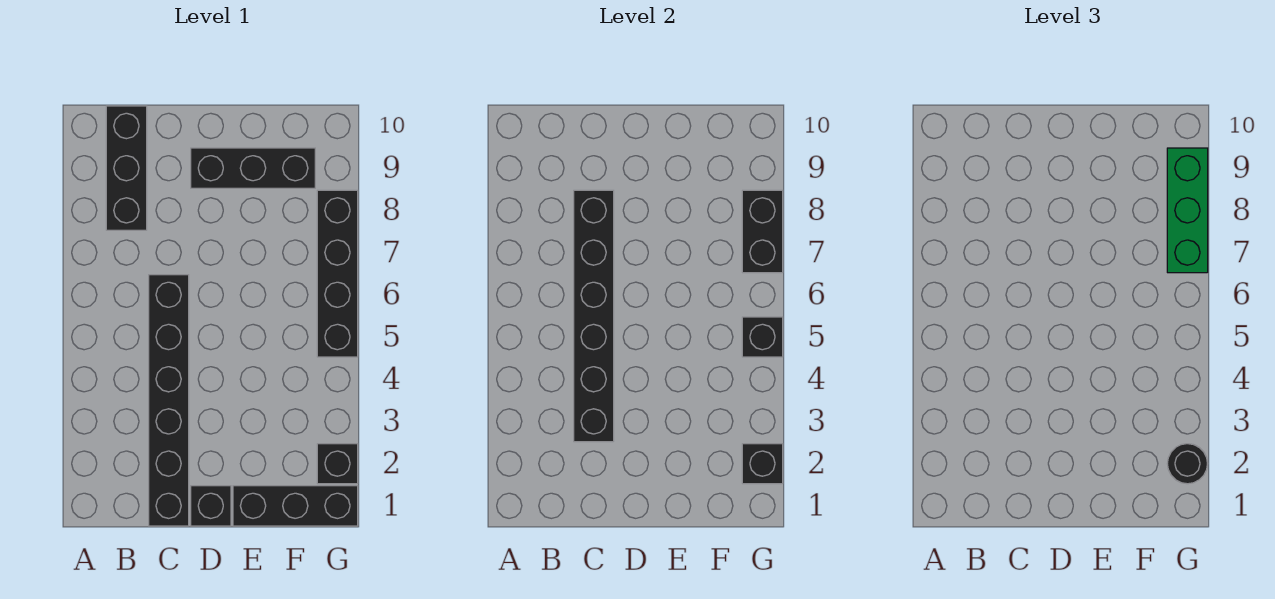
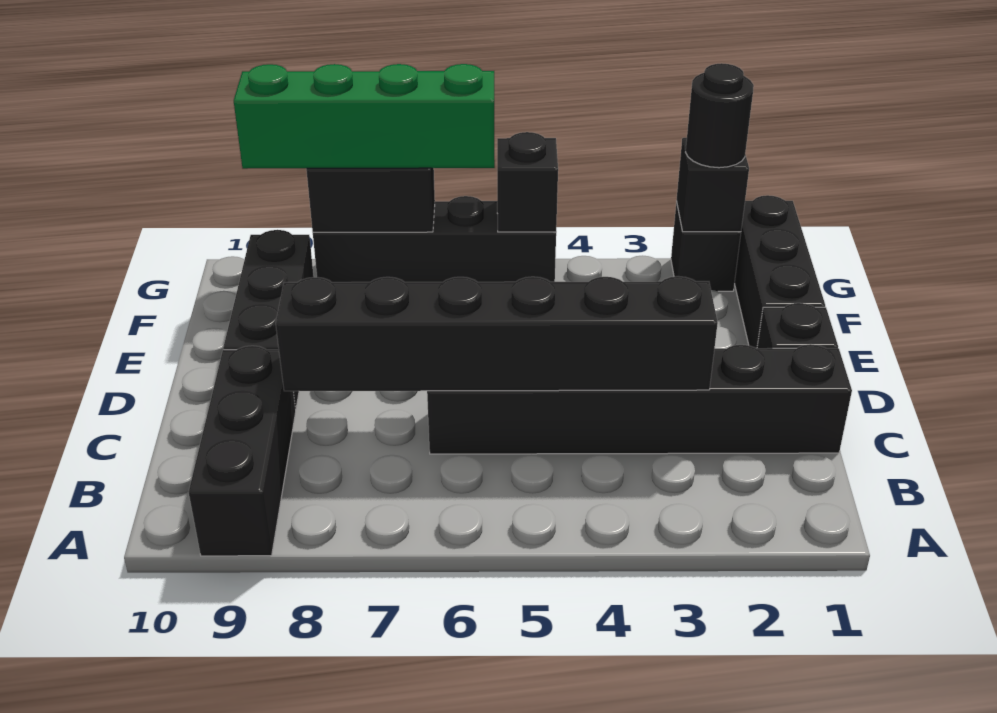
black brick B8:B10 level 1 -> black brick A9:C9 level 1
green brick G7:G9 level 3 -> green brick G6:G9 level 3

